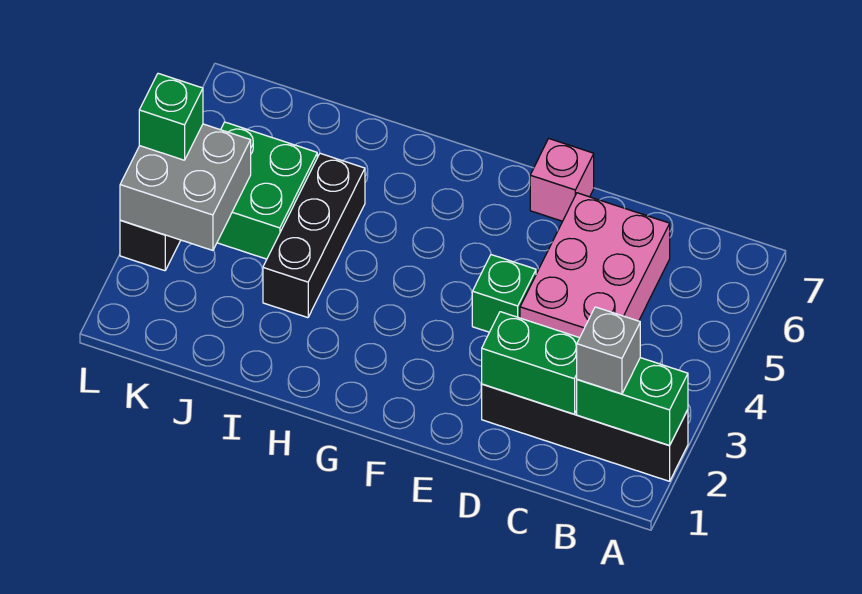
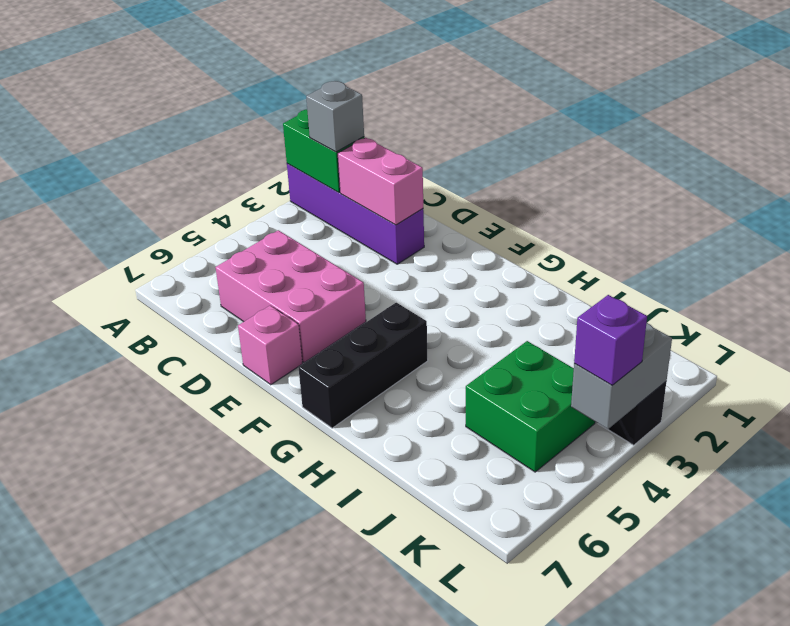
black brick A2:D2 level 1 -> purple brick A2:D2 level 1
green brick C2:D2 level 2 -> pink brick C2:D2 level 2
pink brick C4:D6 level 1 -> pink brick C5:E6 level 1
green brick E4 level 1 -> none
black brick I3:I5 level 1 -> black brick G5:G7 level 1
grey brick K3:L4 level 2 -> grey brick L3:L4 level 2
green brick L4 level 3 -> purple brick L4 level 3

